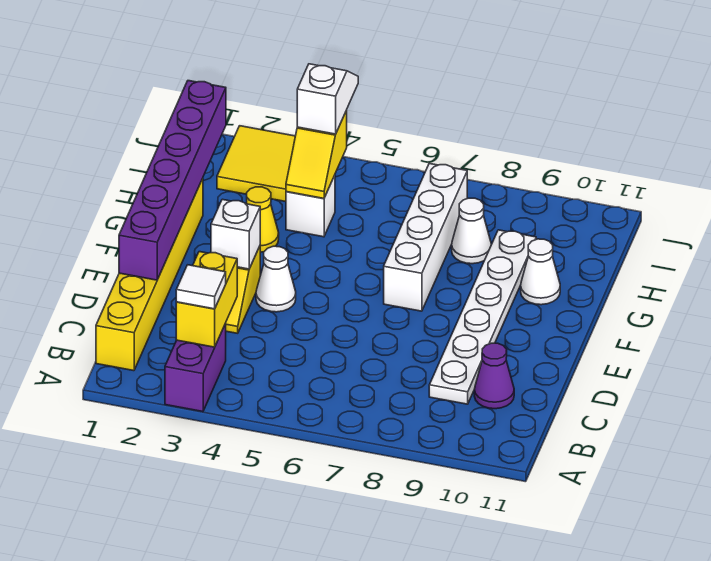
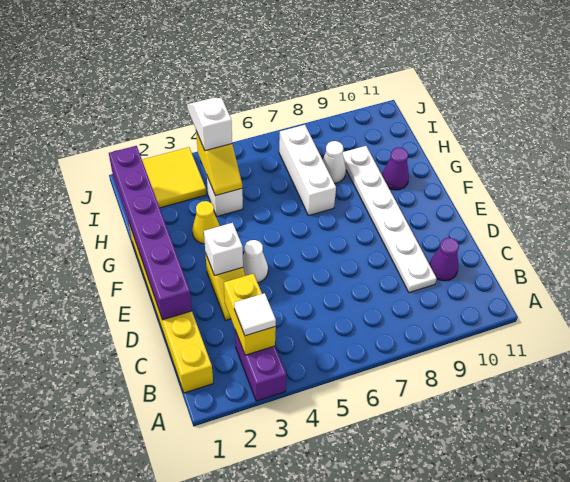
white brick F7:I7 level 1 -> white brick G7:I7 level 1
white cone G10 level 1 -> purple cone G10 level 1

